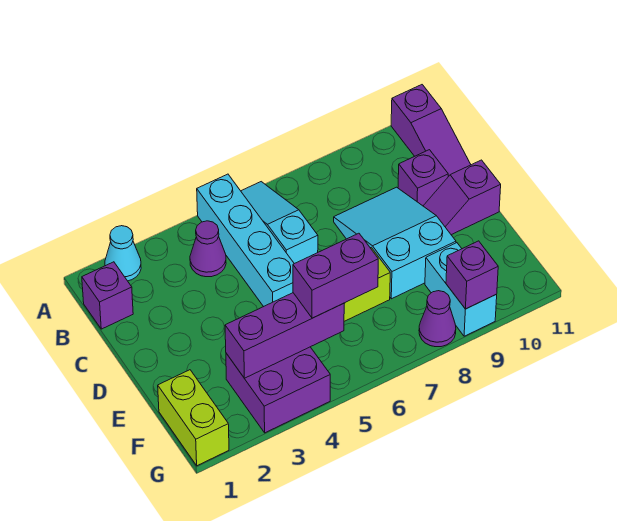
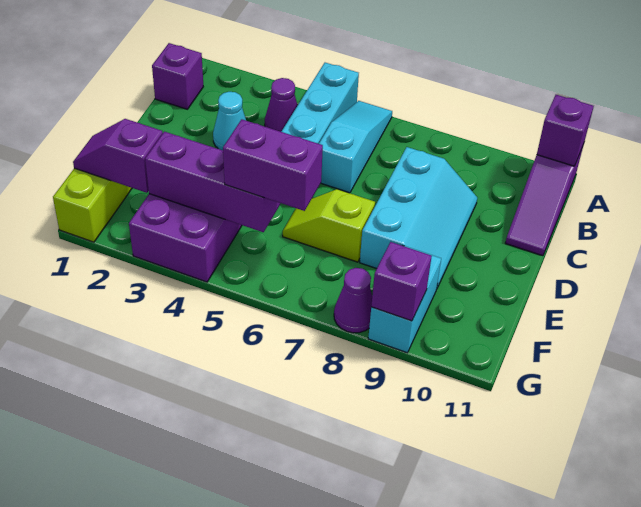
cyan cone A2 level 1 -> cyan cone C3 level 1
cyan slope C8:E9 level 1 top E -> cyan slope C8:E9 level 1 top 8
purple brick C10 level 1 -> purple brick A11 level 2
purple slope D10:D11 level 1 top 11 -> purple slope F1:F2 level 2 top 2

